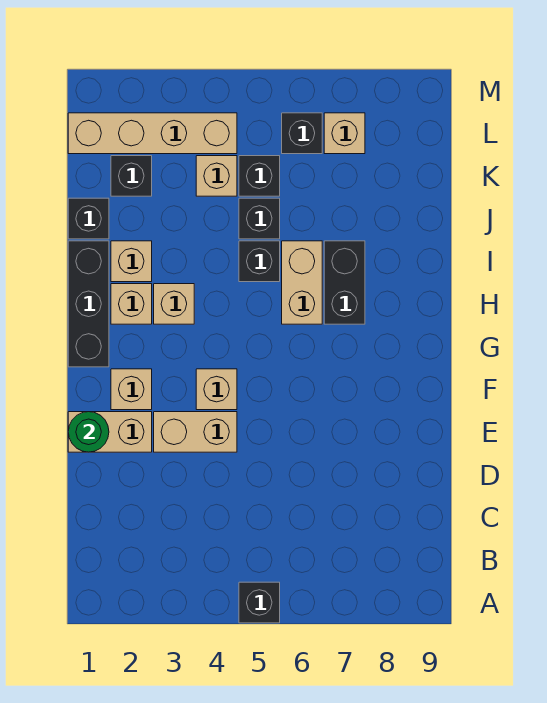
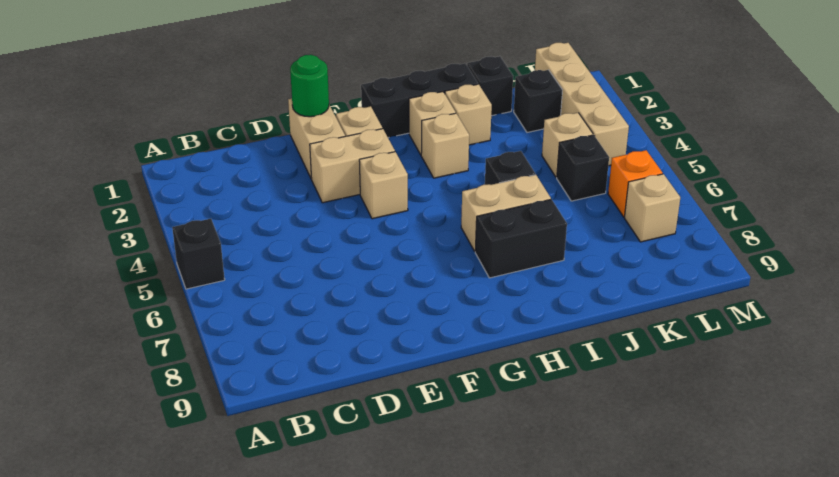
tan brick E3:E4 level 1 -> tan brick E3:F3 level 1
black brick J5 level 1 -> none
black brick L6 level 1 -> orange brick L6 level 1

